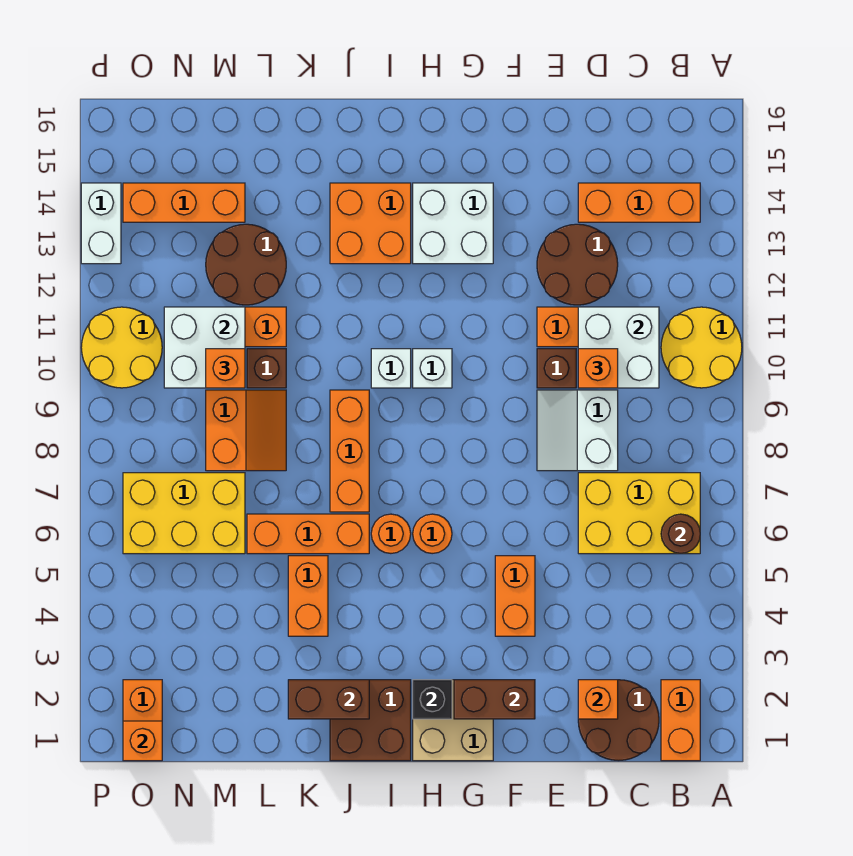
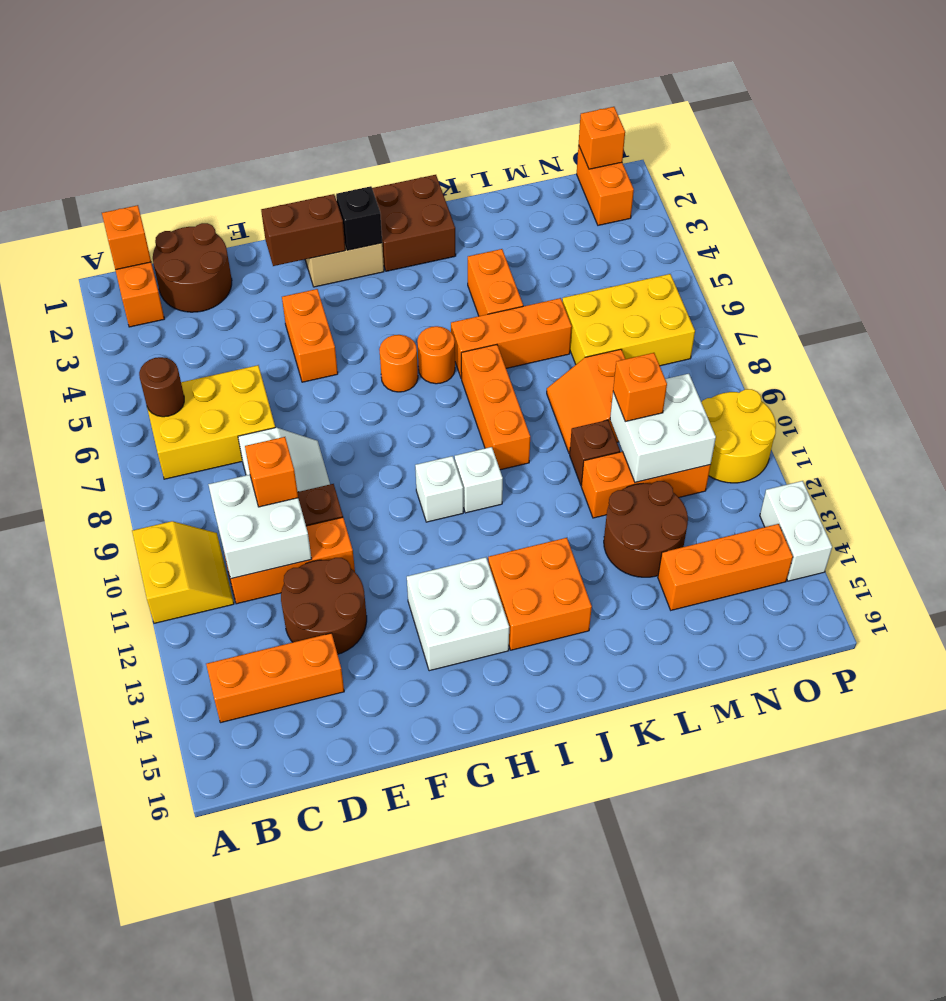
yellow round brick A10:B11 level 1 -> yellow slope A10:B11 level 1 top A
orange brick D2 level 2 -> orange brick B1 level 2
brown brick J2:K2 level 2 -> none

